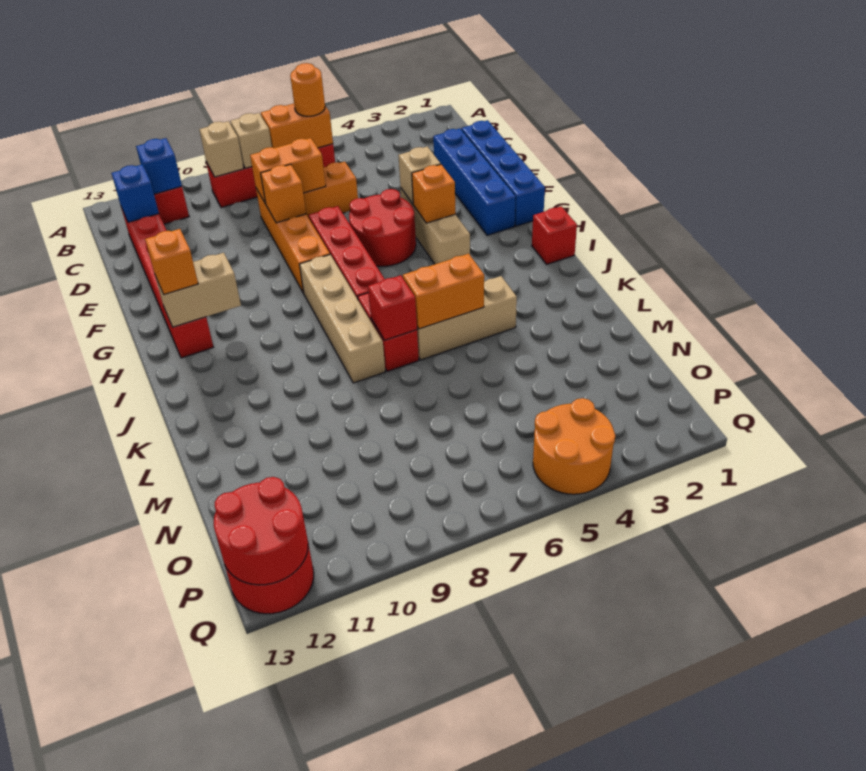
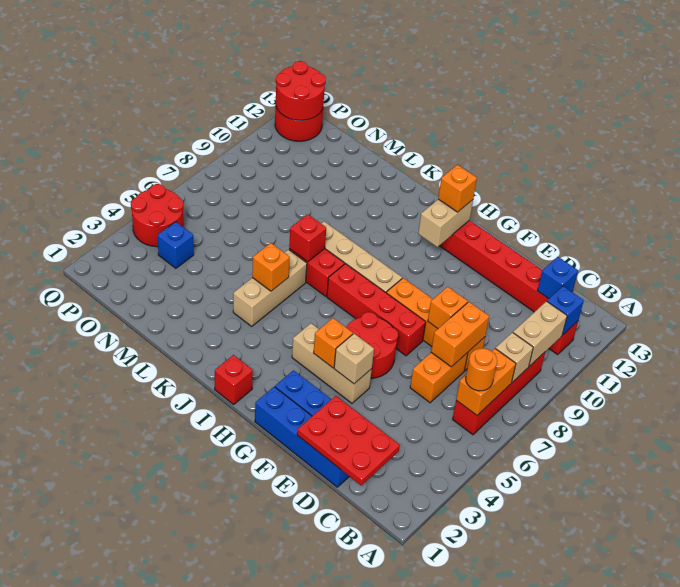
tan brick B9 level 2 -> tan brick B9:B10 level 2
none -> red plate C1:E2 level 2
orange brick K5:K6 level 2 -> orange brick K5 level 2
none -> blue brick O4 level 1
orange round brick P4:Q5 level 1 -> red round brick P4:Q5 level 1

